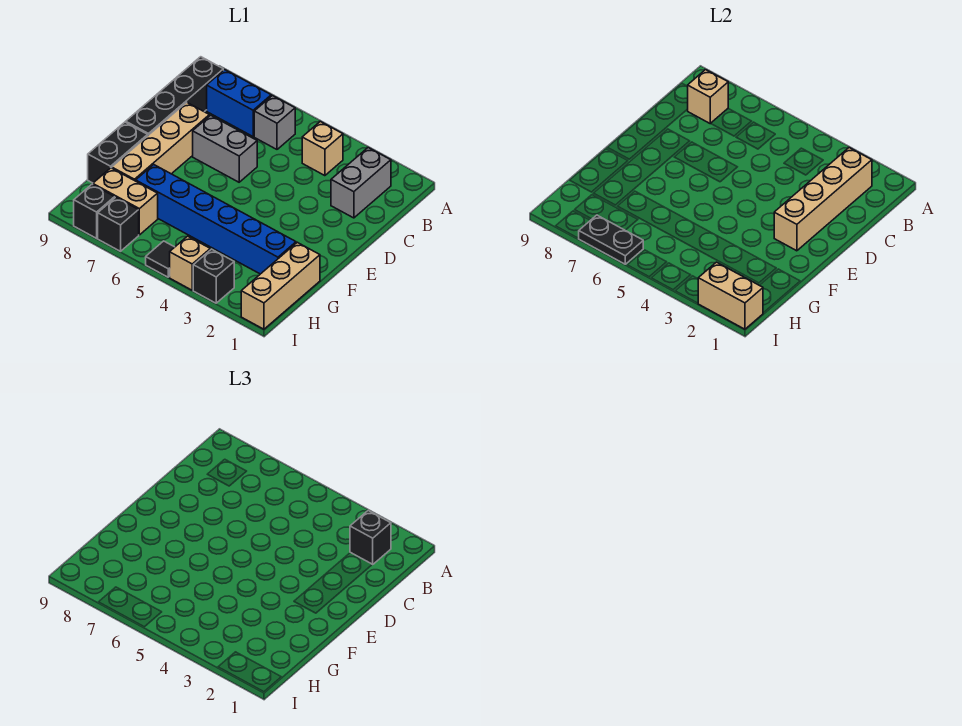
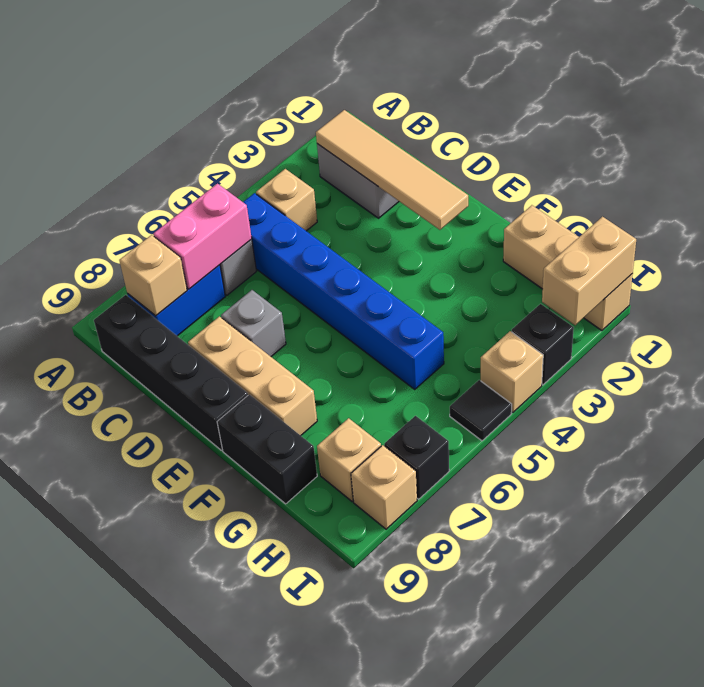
tan brick B2:E2 level 2 -> tan tile B2:E2 level 2
black brick B2 level 3 -> none
none -> pink brick B6:B7 level 2
grey brick D6:D7 level 1 -> grey brick D7 level 1
tan brick D8:G8 level 1 -> tan brick D8:F8 level 1
blue brick G2:G7 level 1 -> blue brick B5:G5 level 1
tan brick H7:H8 level 1 -> tan brick H8 level 1
black plate I6:I7 level 2 -> none
black brick I8 level 1 -> tan brick I8 level 1

